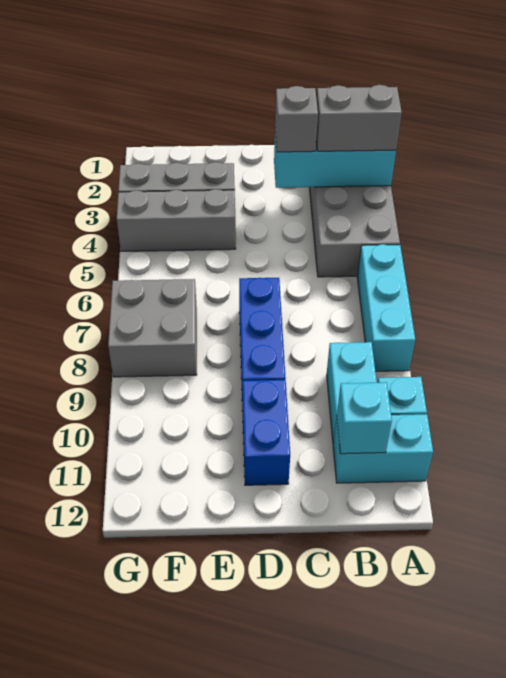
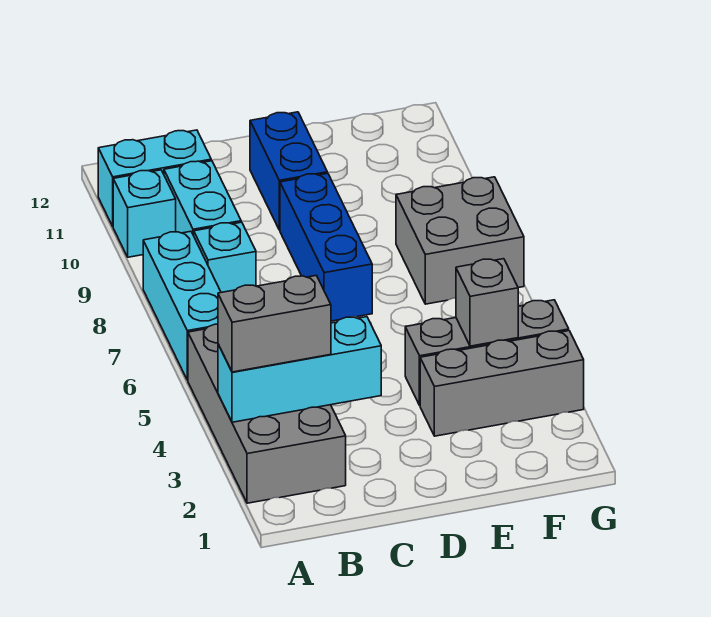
cyan brick B11 level 2 -> cyan brick B8 level 1
grey brick C3 level 3 -> grey brick F4 level 2

